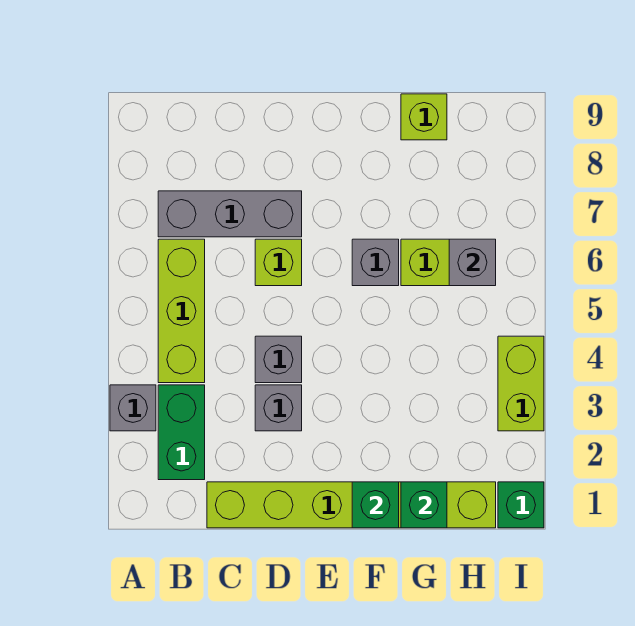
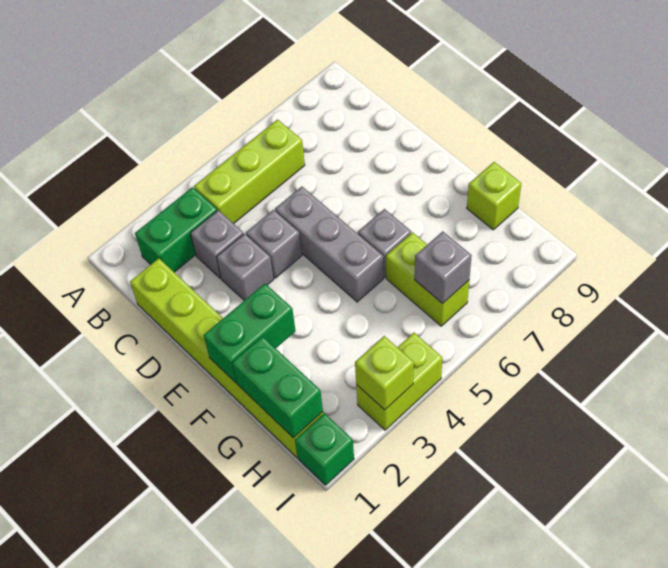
grey brick A3 level 1 -> grey brick C3 level 1
grey brick B7:D7 level 1 -> grey brick D5:F5 level 1
lime brick D6 level 1 -> lime brick I3 level 2
green brick F1 level 2 -> green brick F1:F2 level 2
green brick G1 level 2 -> green brick G1:H1 level 2

